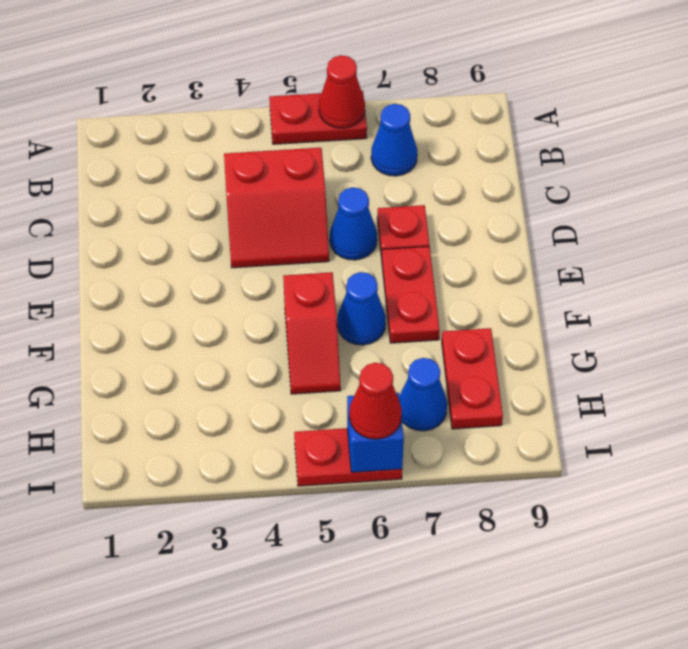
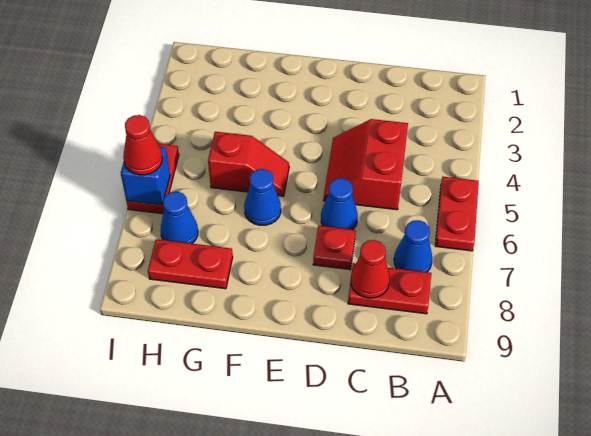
red cone A6 level 2 -> red cone C8 level 2
red plate E7:F7 level 1 -> red plate B8:C8 level 1
red slope F5:G5 level 1 top F -> red slope F5:G5 level 1 top G

